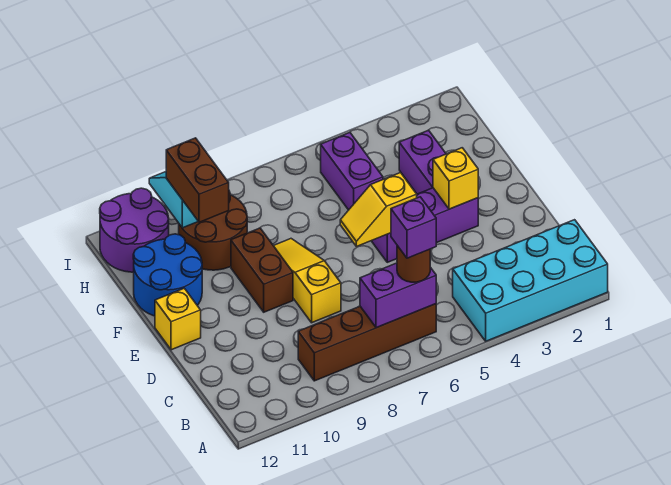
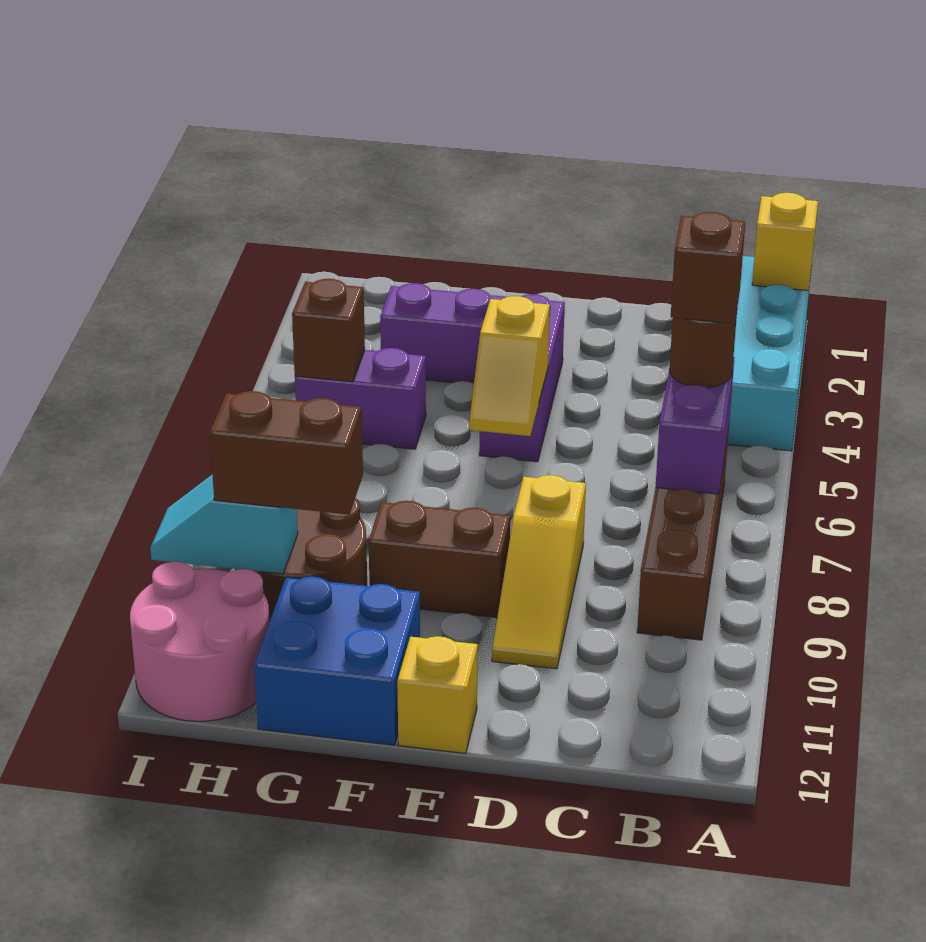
purple brick B6 level 4 -> brown brick B6 level 4
yellow slope D8:F8 level 1 top D -> yellow slope D8:D10 level 1 top 8
yellow brick E3 level 2 -> yellow brick A1 level 2
blue round brick F11:G12 level 1 -> blue brick F11:G12 level 1
none -> brown brick H5 level 2
purple round brick H11:I12 level 1 -> pink round brick H11:I12 level 1

